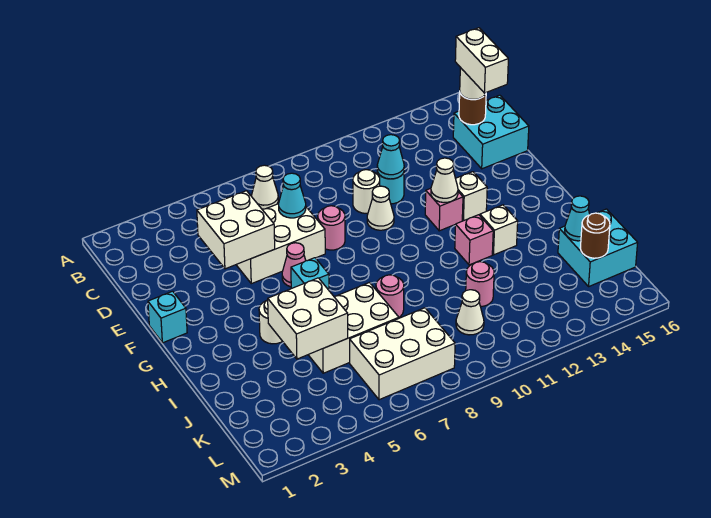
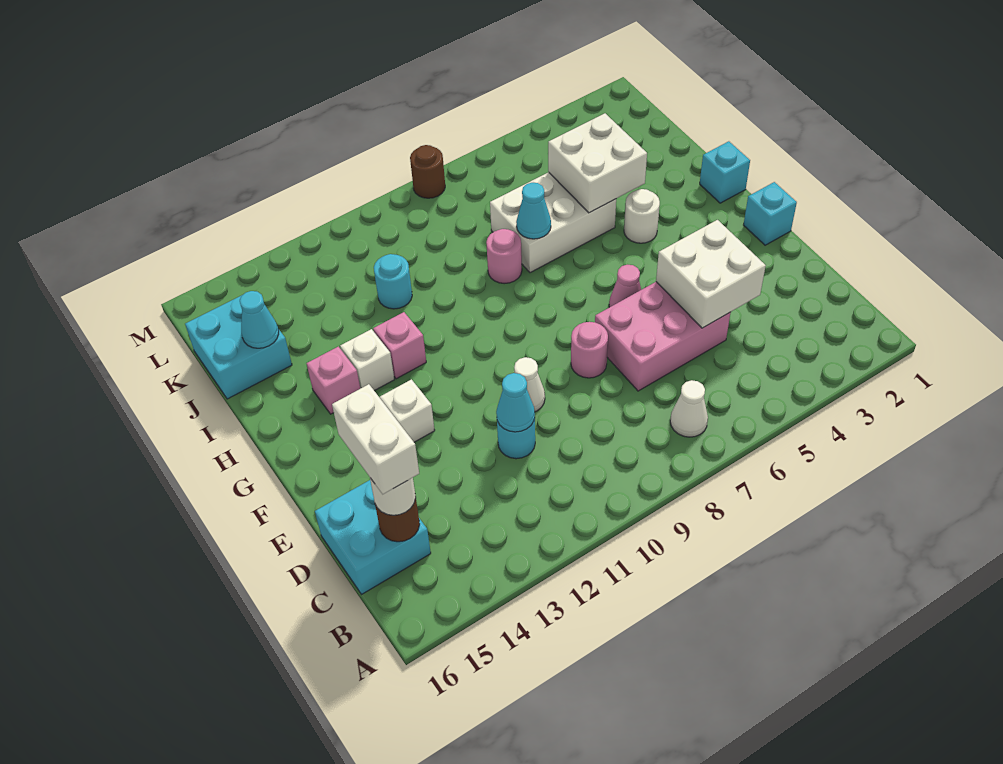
white brick D5:E7 level 1 -> pink brick D5:E7 level 1
cyan cone D7 level 2 -> cyan cone I7 level 2
white round brick D10 level 1 -> none
pink brick F12 level 1 -> pink brick H14 level 1
white cone F12 level 2 -> none
cyan brick G6 level 1 -> cyan brick H1 level 1
pink round brick J11 level 1 -> cyan round brick J11 level 1
white brick K6:L8 level 1 -> none
white cone K10 level 1 -> none
brown round brick K15 level 2 -> brown round brick M8 level 1

